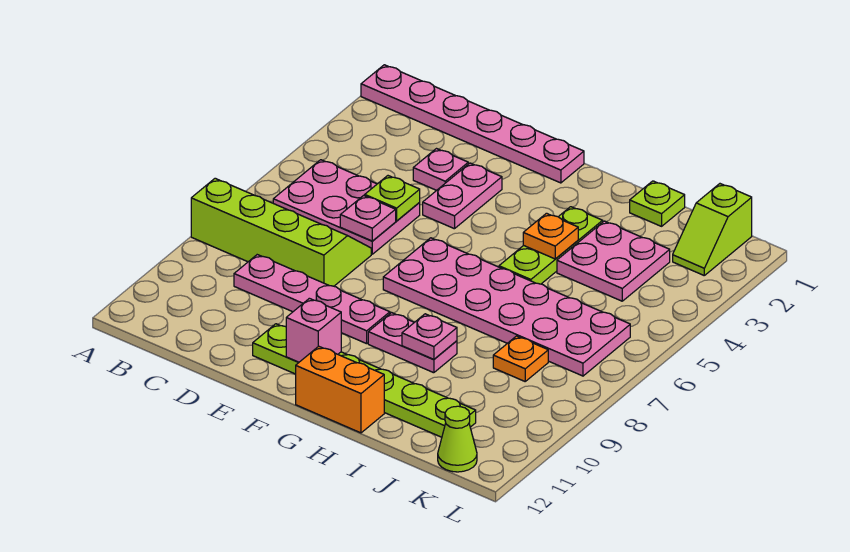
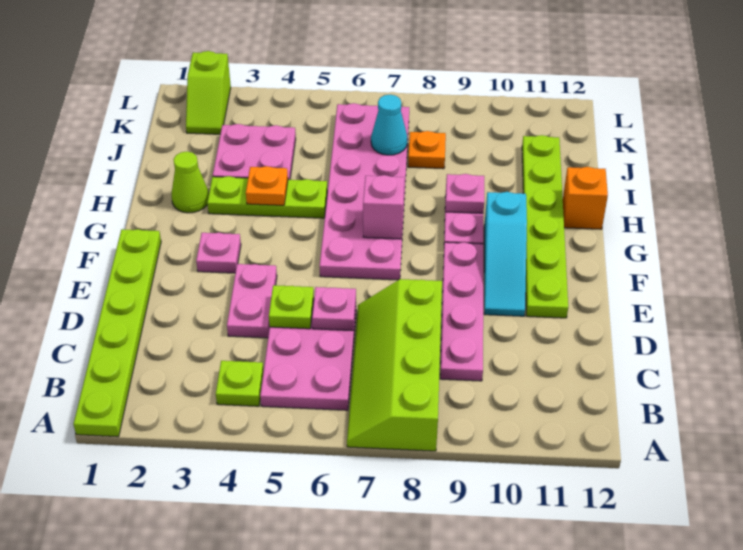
pink plate A1:F1 level 1 -> lime plate A1:F1 level 1
pink plate D3 level 1 -> pink plate F3 level 1
pink plate E3:E4 level 1 -> pink plate D4:E4 level 1
none -> cyan slope E10:G10 level 1 top G
pink brick F11 level 2 -> pink brick G7 level 2
orange brick G12:H12 level 1 -> orange brick H12 level 1
lime plate I1 level 1 -> lime plate B4 level 1
none -> cyan cone J7 level 2
lime slope K1:K2 level 1 top 1 -> lime slope K2:L2 level 1 top L
lime cone K12 level 1 -> lime cone H2 level 1

